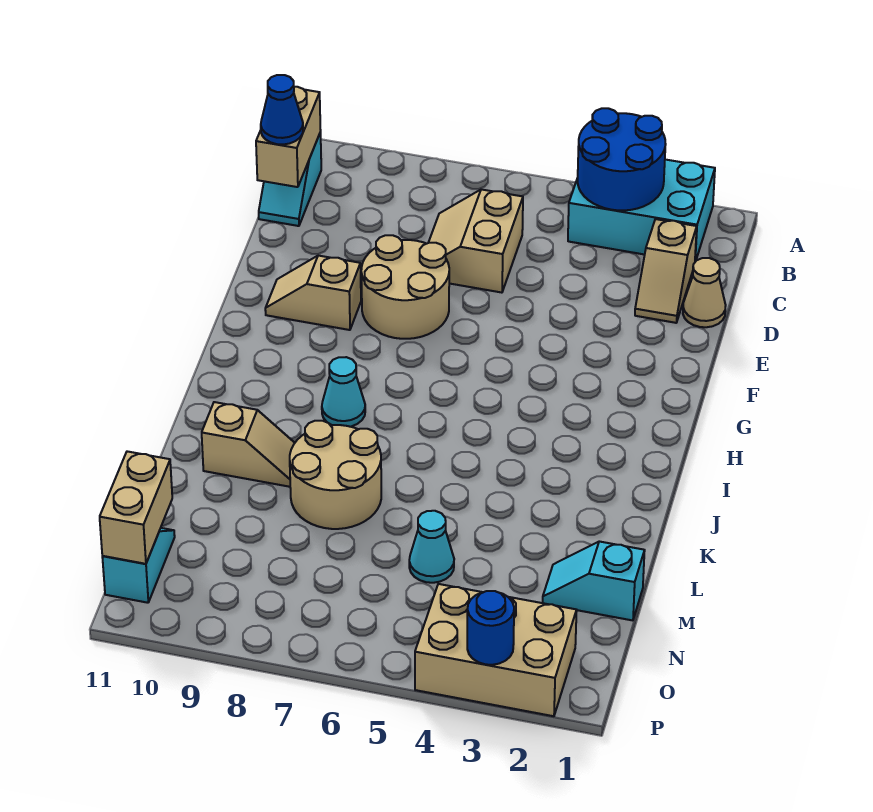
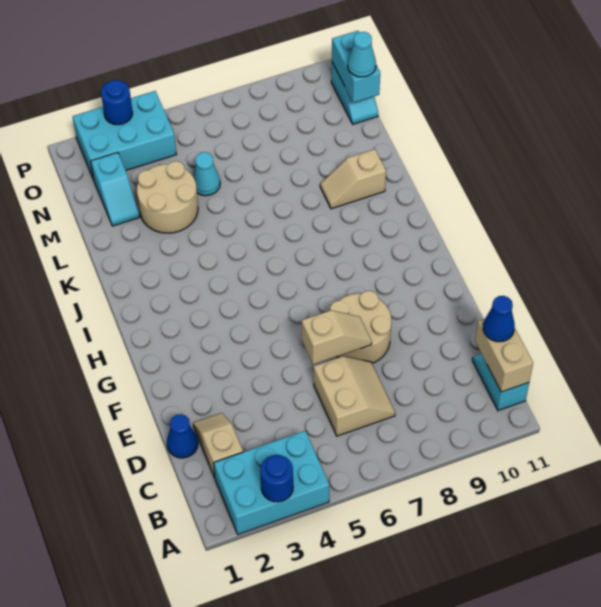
blue round brick A3:B4 level 2 -> blue round brick A3 level 2
tan cone D1 level 1 -> blue cone D1 level 1
tan slope F9:F10 level 1 top 9 -> tan slope E6:E7 level 2 top 6
cyan cone I8 level 1 -> cyan cone N11 level 3
tan round brick K7:L8 level 1 -> tan round brick L3:M4 level 1
cyan slope M1:M2 level 1 top 1 -> cyan slope M2:N2 level 1 top N
tan brick N11:O11 level 2 -> cyan brick N11:O11 level 2
tan brick O2:P4 level 1 -> cyan brick O2:P4 level 1

